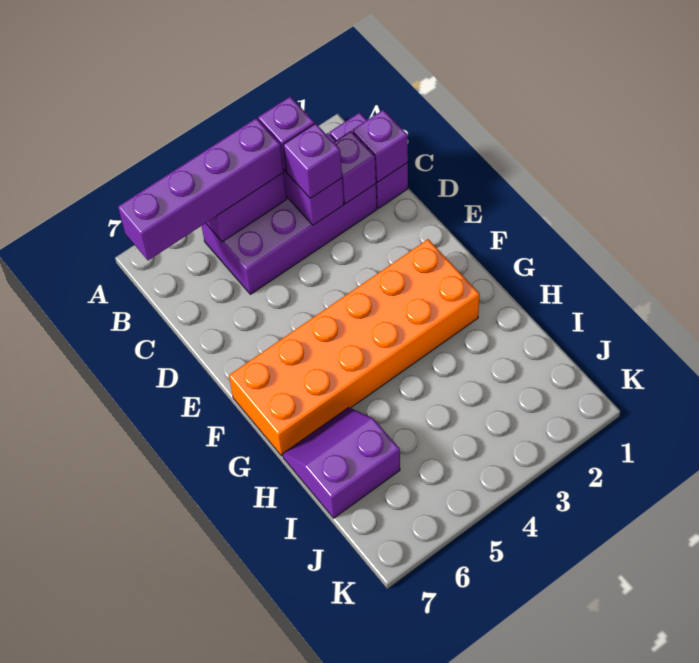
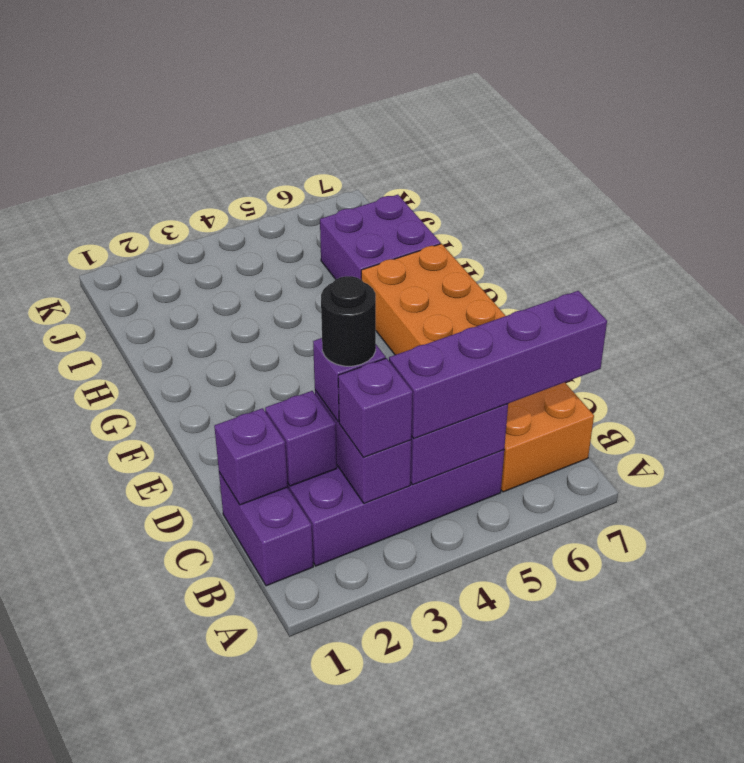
none -> black round brick C3 level 4
orange brick F2:G7 level 1 -> orange brick B6:G7 level 1
purple slope H6:I7 level 1 top I -> purple brick H6:I7 level 1

